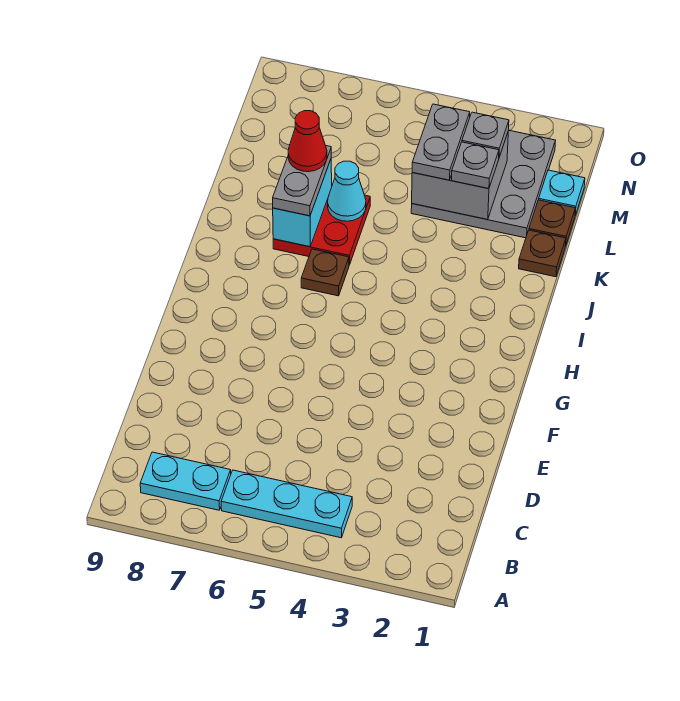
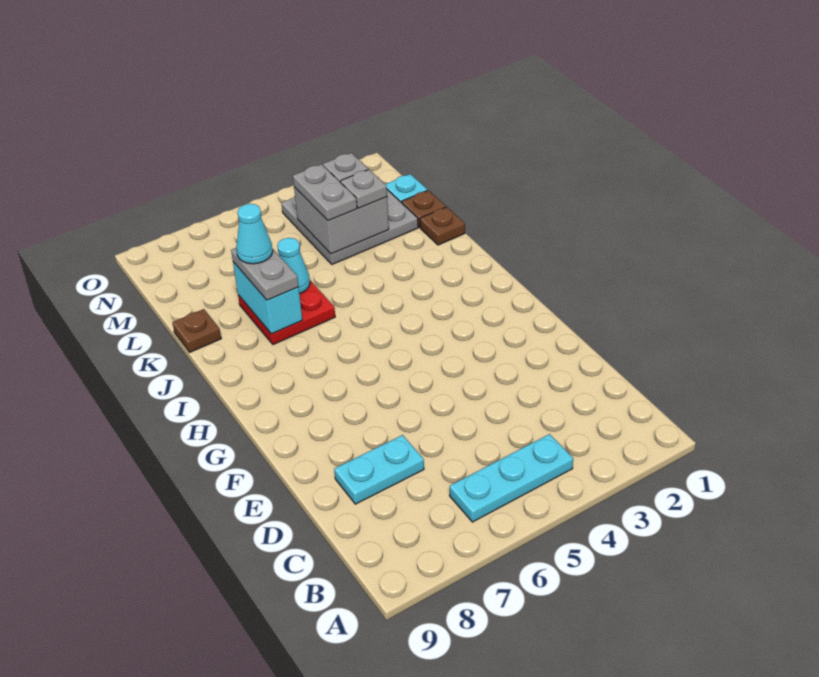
cyan plate B7:B8 level 1 -> cyan plate D7:D8 level 1
brown plate I6 level 1 -> brown plate K9 level 1
red cone K7 level 4 -> cyan cone K7 level 4

